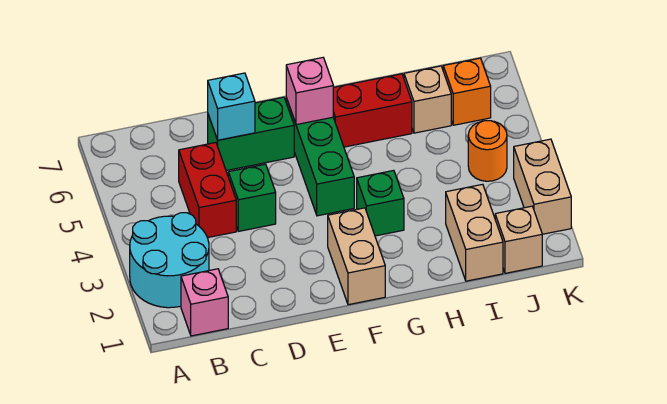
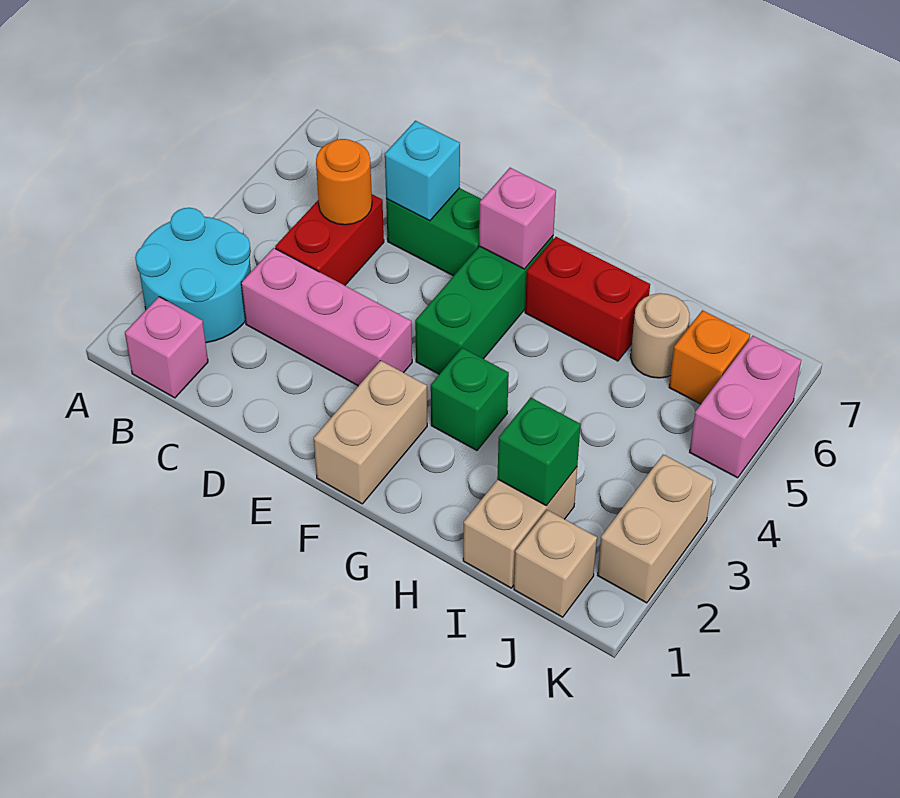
none -> pink brick C3:E3 level 1
green brick D4 level 1 -> green brick I2 level 2
tan brick I6 level 1 -> tan round brick I6 level 1
orange round brick J4 level 1 -> orange round brick C5 level 2
none -> pink brick K5:K6 level 1

